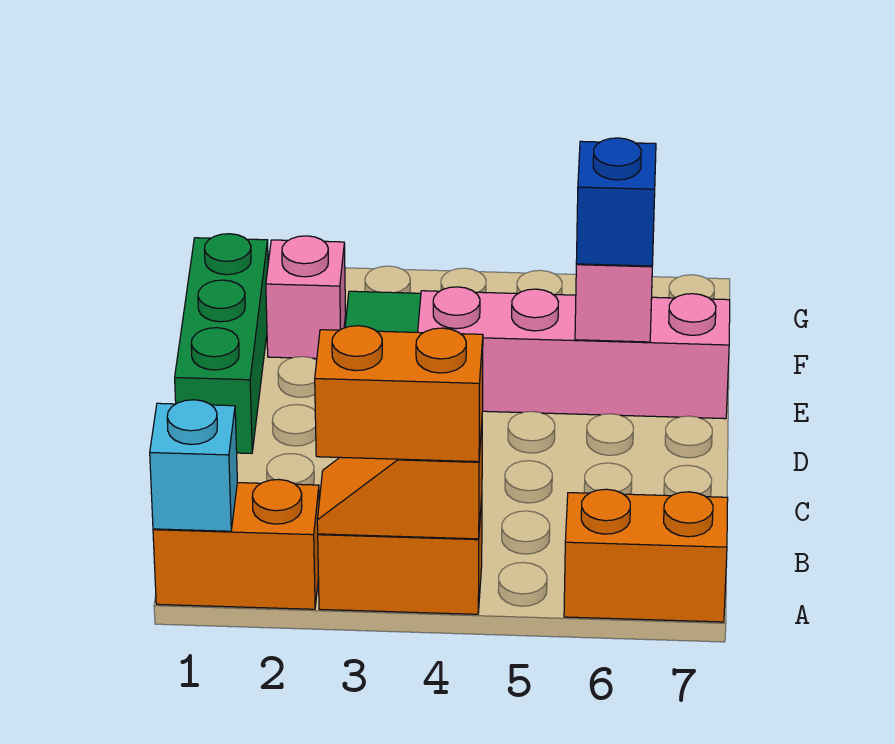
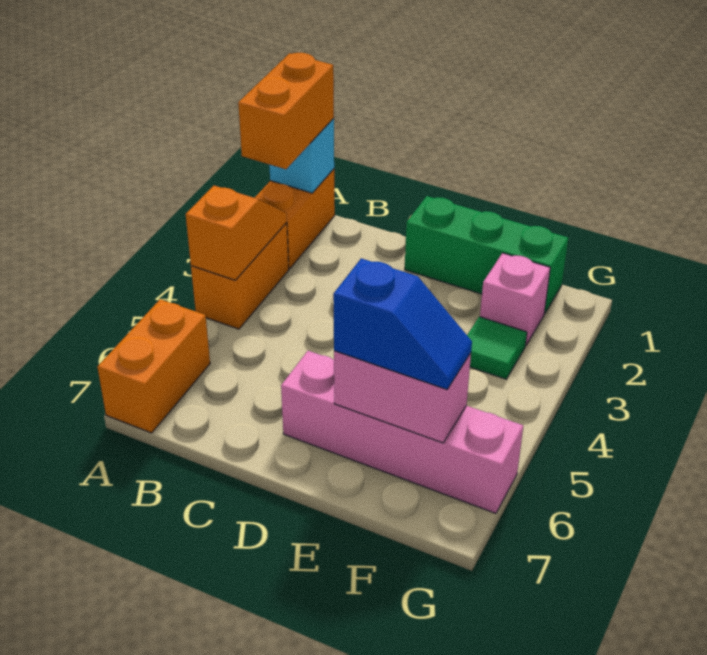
orange brick A3:A4 level 3 -> orange brick A1:A2 level 3
pink brick E4:E7 level 1 -> pink brick D6:G6 level 1

